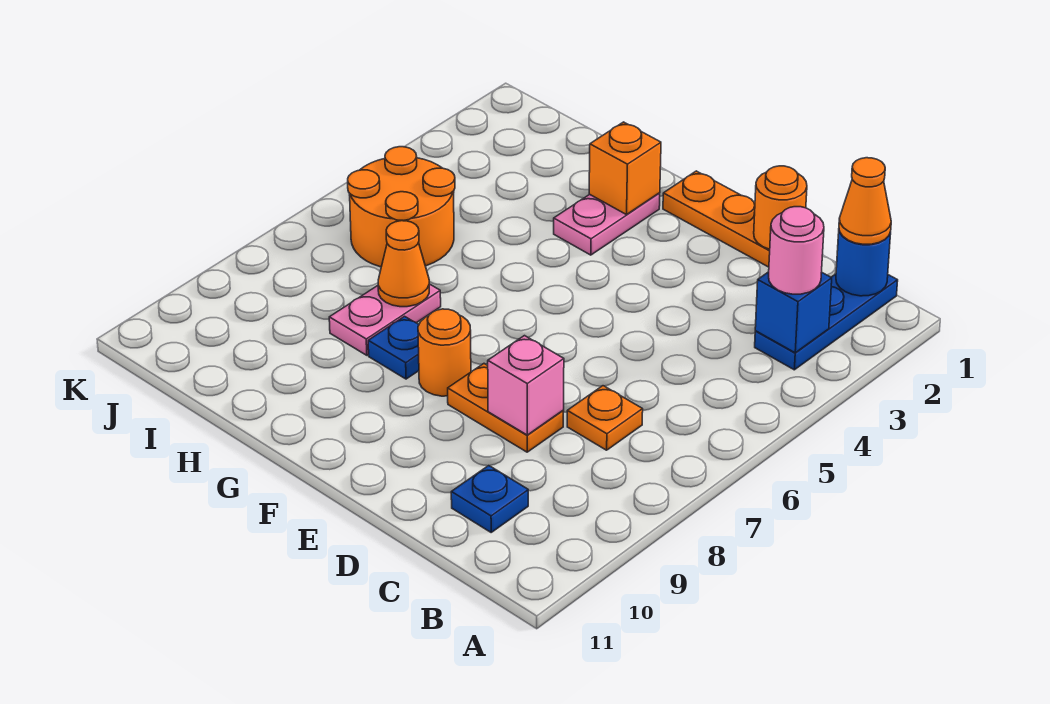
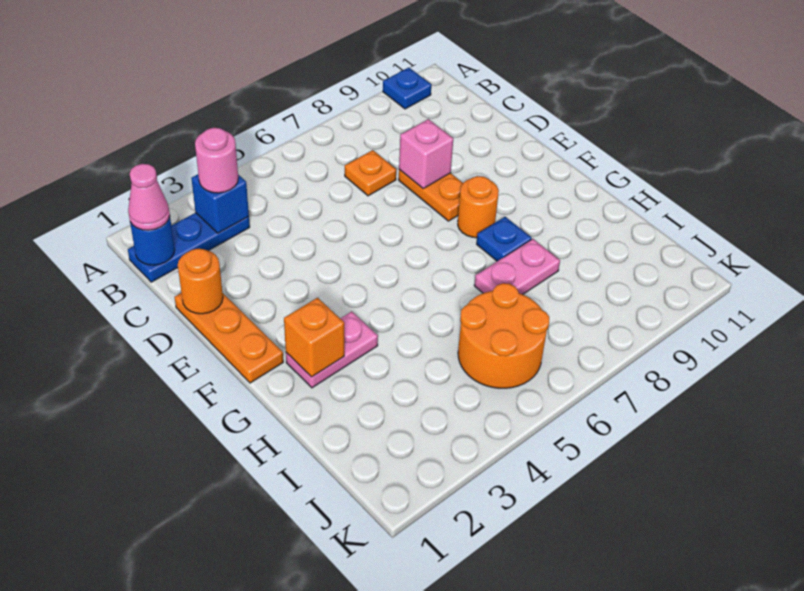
orange cone B1 level 3 -> pink cone B1 level 3
blue plate C10 level 1 -> blue plate A10 level 1
orange cone H7 level 2 -> none

